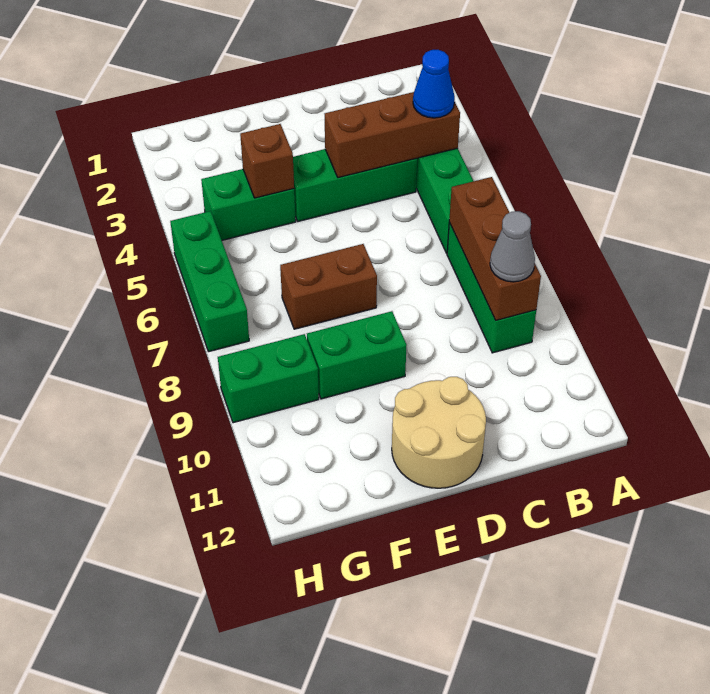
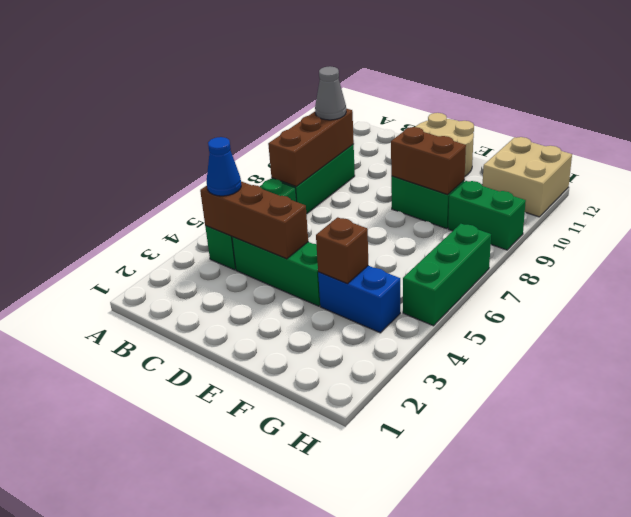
brown brick E7:F7 level 1 -> brown brick E9:F9 level 2
green brick F4:G4 level 1 -> blue brick F4:G4 level 1
none -> tan brick G11:H12 level 1

